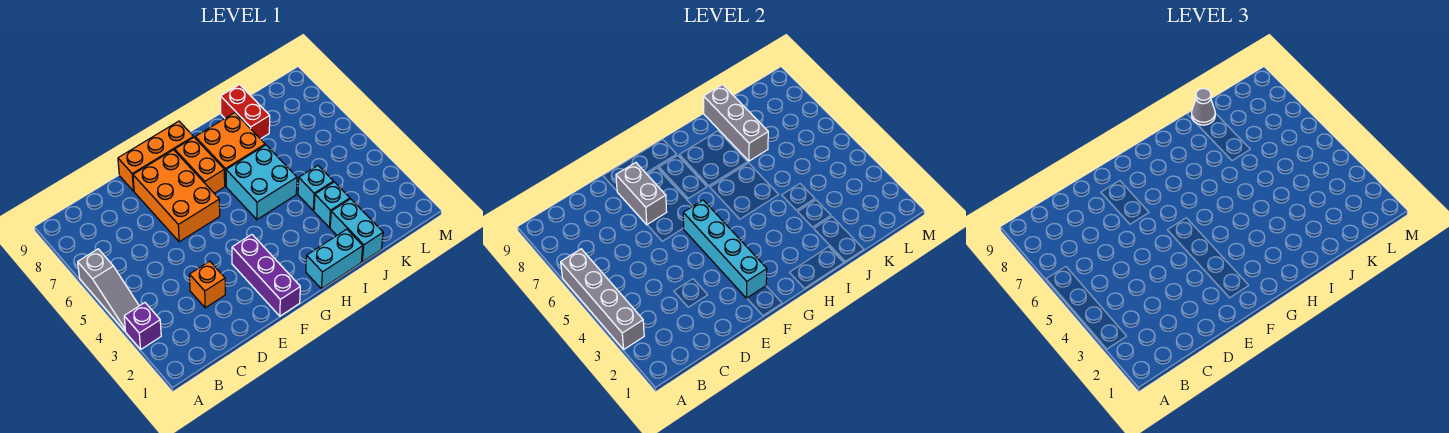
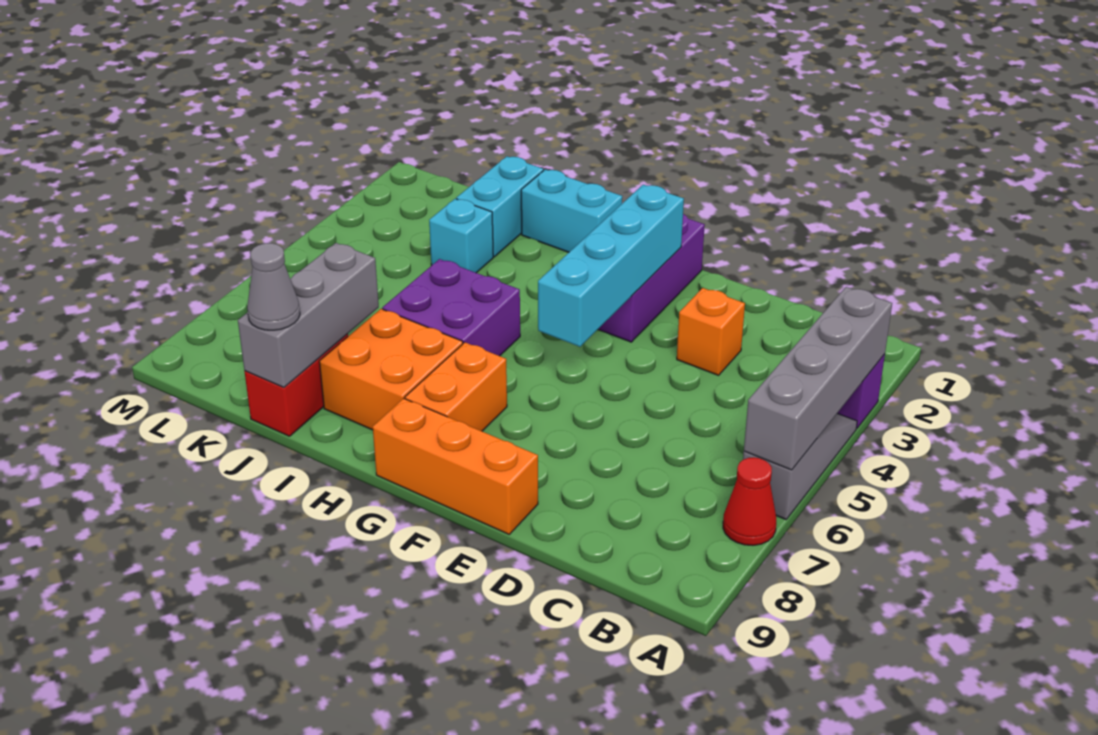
none -> red cone A7 level 1
orange brick E6:F8 level 1 -> none
grey brick E7:E8 level 2 -> none
cyan brick H5:I6 level 1 -> purple brick H5:I6 level 1
cyan brick J4 level 1 -> none

